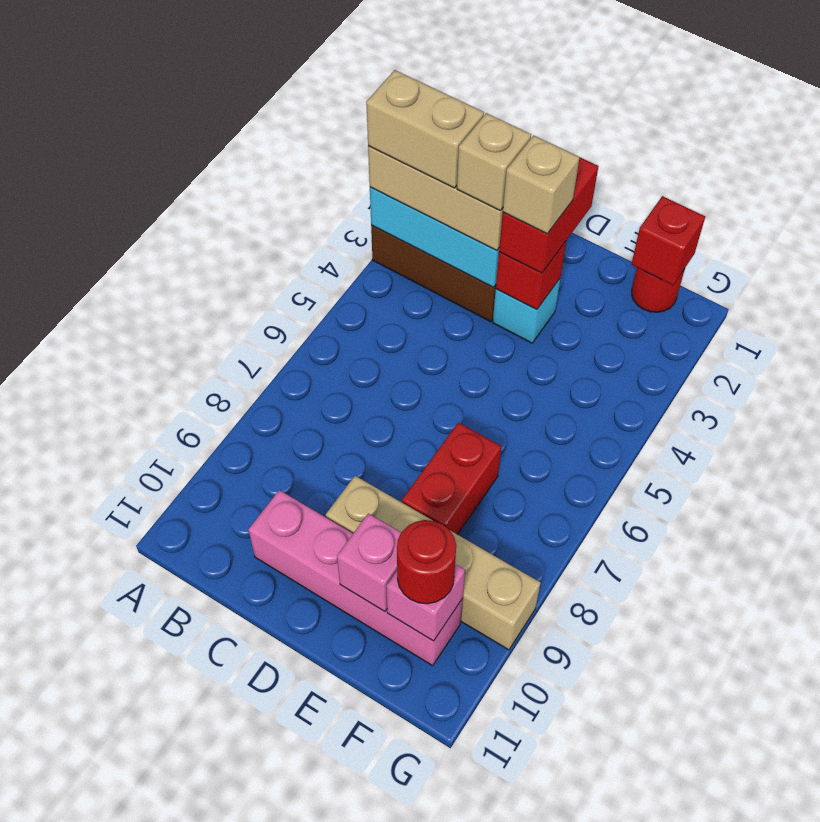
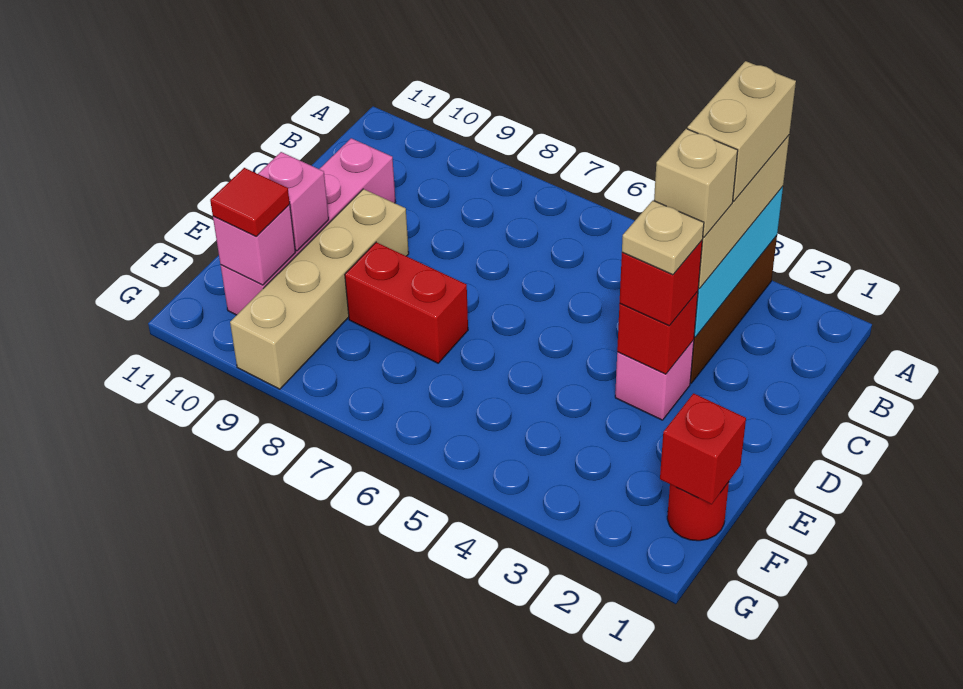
red brick D2:D3 level 3 -> red brick D3 level 3
cyan brick D3 level 1 -> pink brick D3 level 1
tan brick D3 level 4 -> tan plate D3 level 4
red round brick F10 level 3 -> red tile F10 level 3

